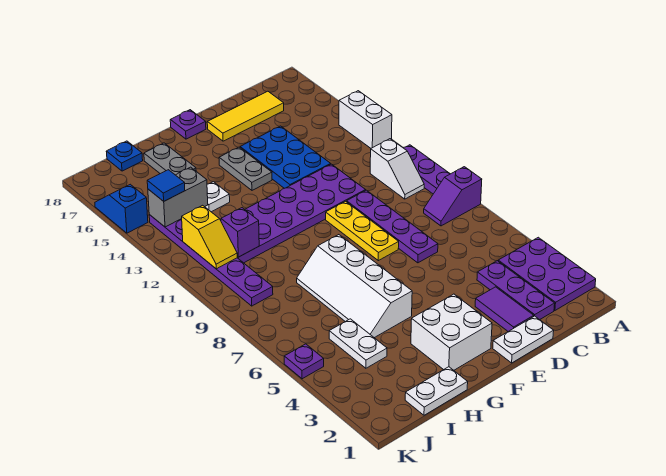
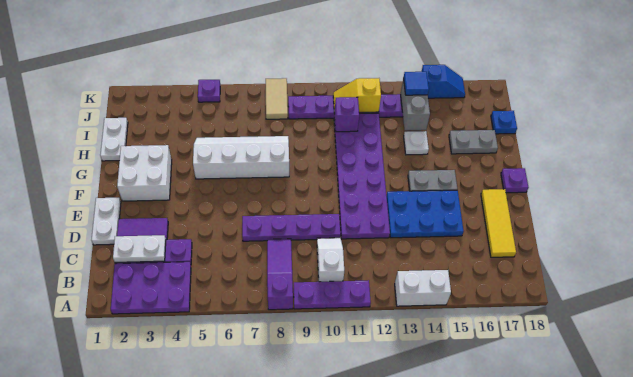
purple slope A8:B8 level 1 top A -> purple slope A8:C8 level 1 top A
white slope B10:B11 level 1 top 11 -> white slope B10:C10 level 1 top B
yellow plate E8:E10 level 1 -> none
white plate I4:I5 level 1 -> white plate C2:C3 level 2
none -> tan tile J8:K8 level 1

